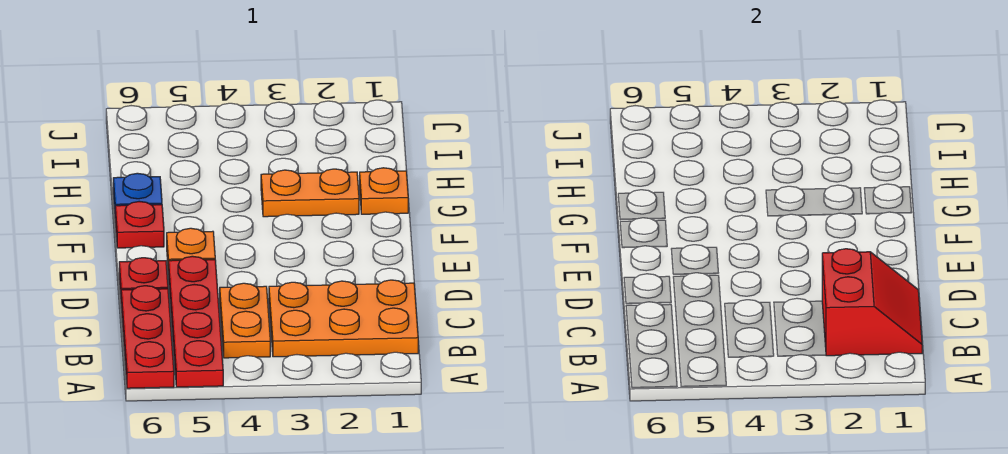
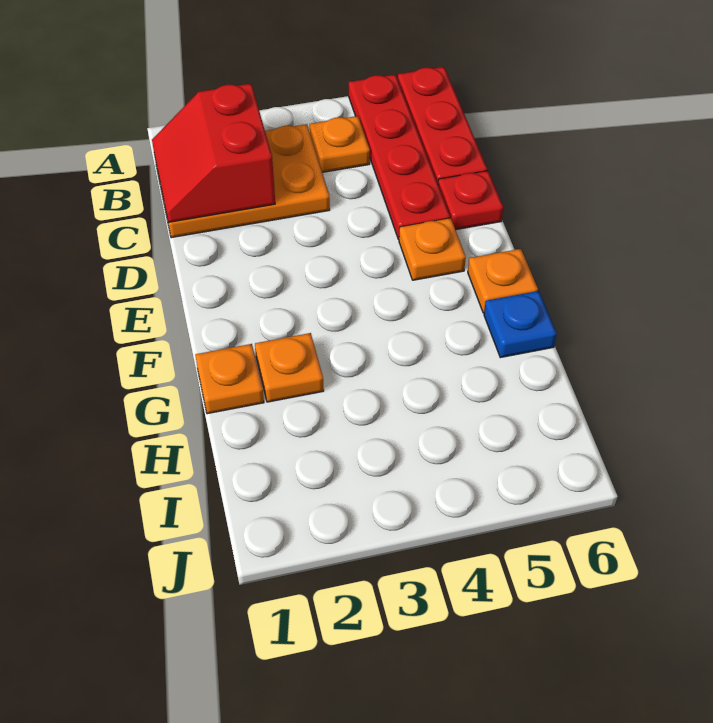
orange plate B4:C4 level 1 -> orange plate B4 level 1
red plate F6 level 1 -> orange plate F6 level 1
orange plate G2:G3 level 1 -> orange plate G2 level 1

